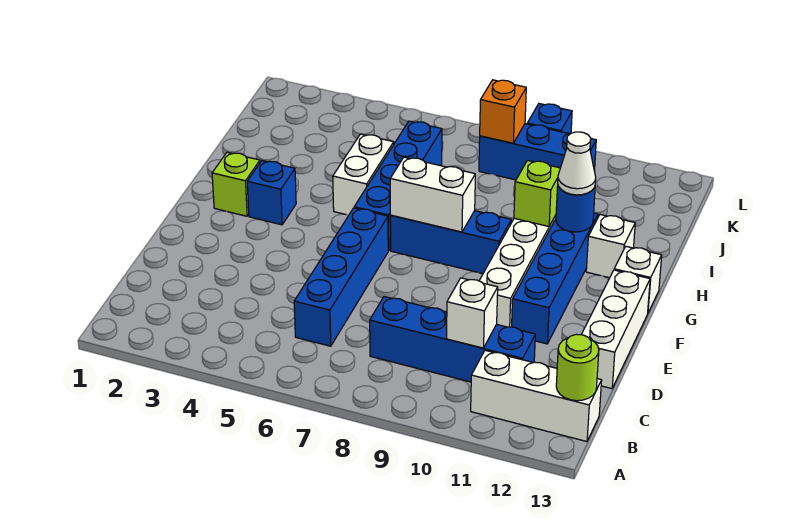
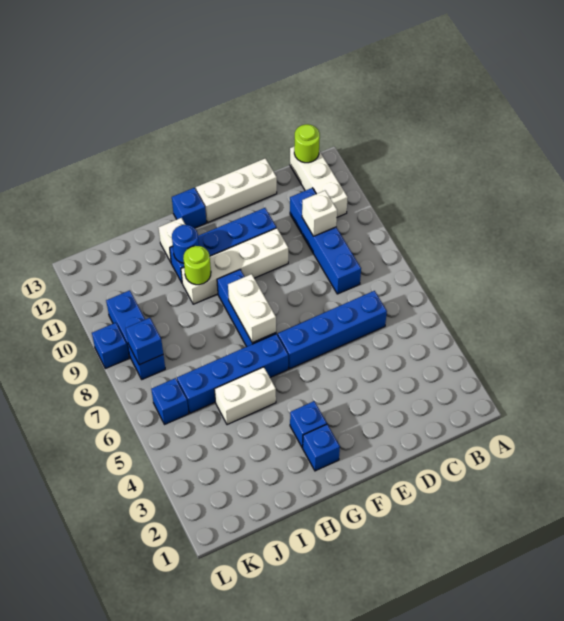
lime brick G2 level 1 -> blue brick G2 level 1
white brick G13 level 1 -> blue brick G13 level 1
lime brick H10 level 2 -> lime round brick H10 level 2
white cone H11 level 3 -> none
none -> blue brick K6 level 1
orange brick K8 level 2 -> blue brick K8 level 2

